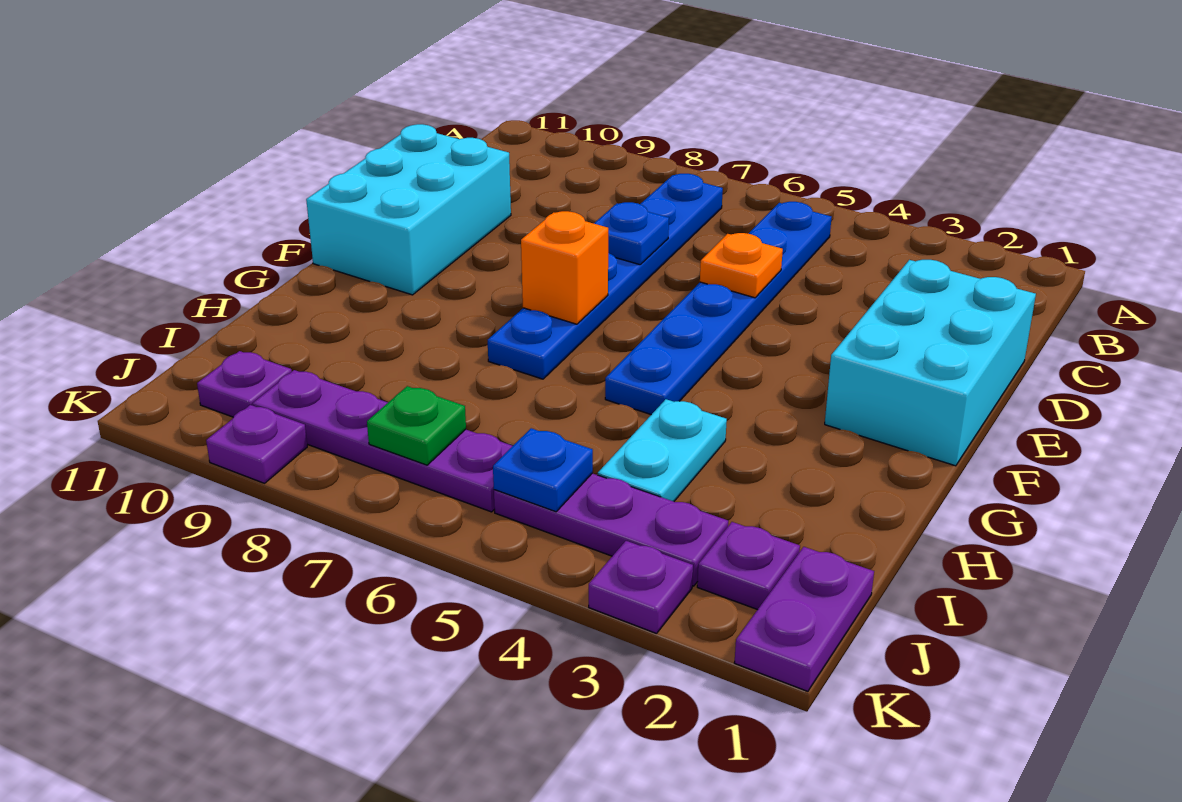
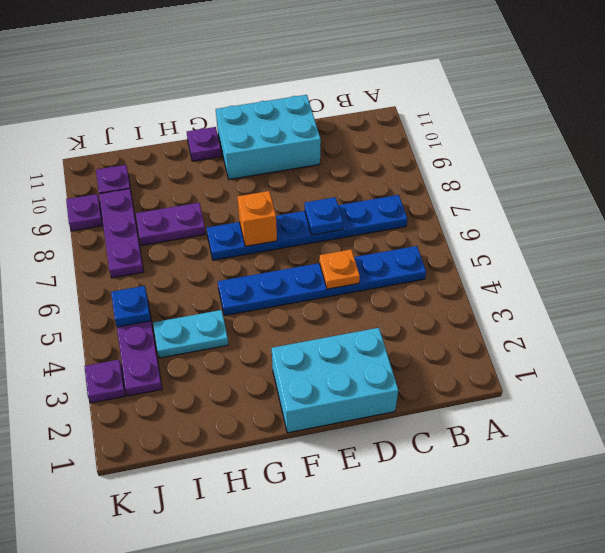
purple plate J1:K1 level 1 -> purple plate H8:I8 level 1
purple plate J2 level 1 -> purple plate G11 level 1
purple plate J6:J9 level 1 -> purple plate J7:J9 level 1
green plate J7 level 2 -> none

